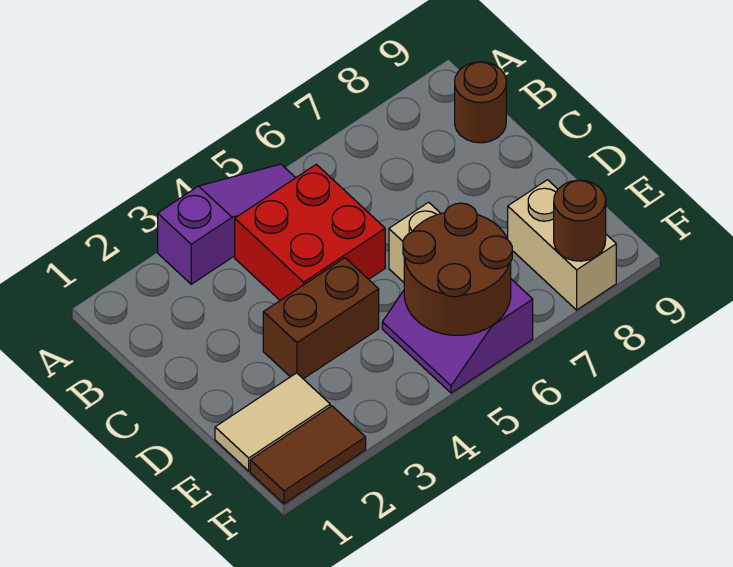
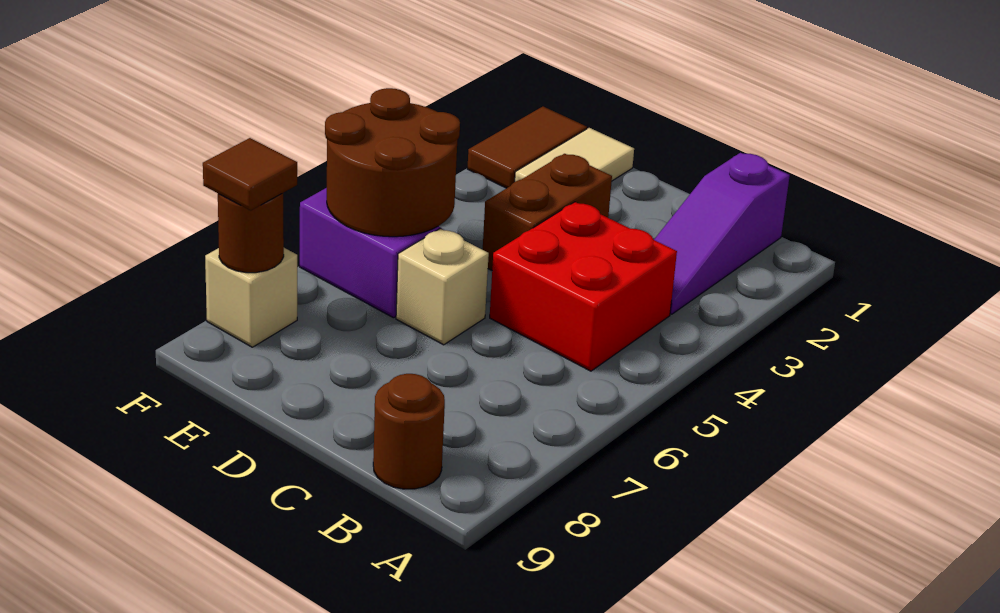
purple slope A3:A5 level 1 top 3 -> purple slope B1:B3 level 1 top 1
tan brick E8:F8 level 1 -> tan brick F8 level 1
none -> brown tile F8 level 3

